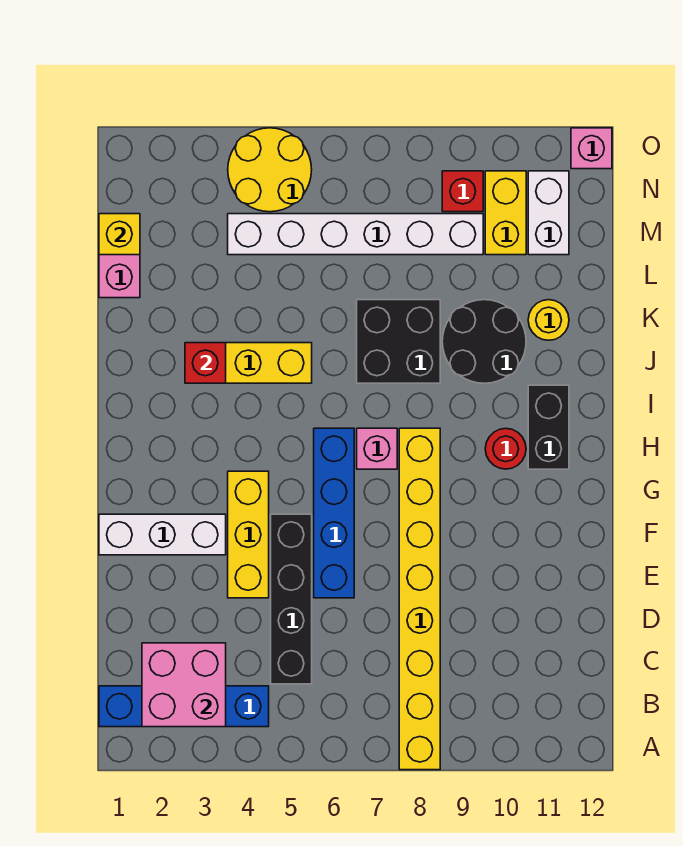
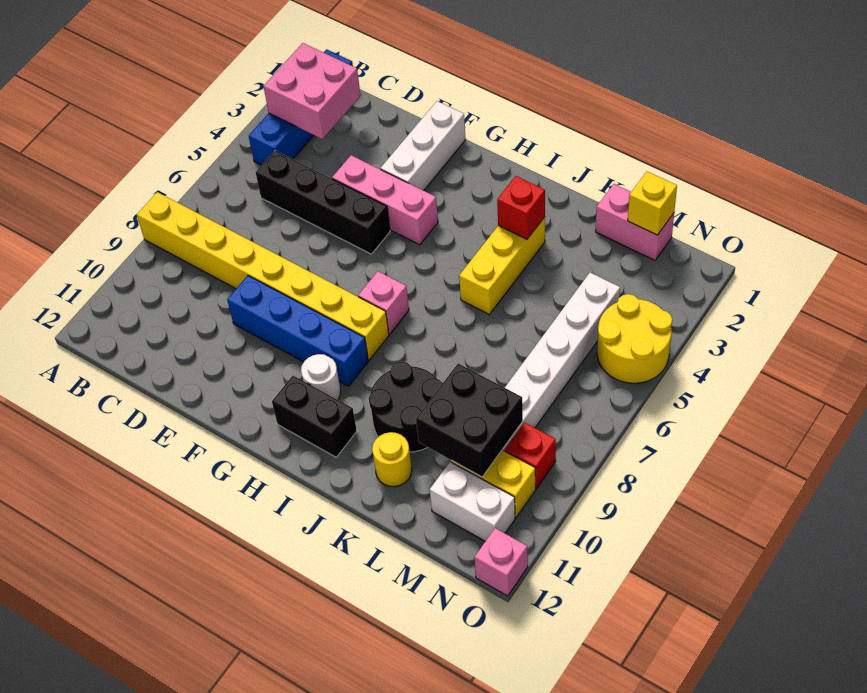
yellow brick E4:G4 level 1 -> pink brick E4:G4 level 1
blue brick E6:H6 level 1 -> blue brick E9:H9 level 1
red round brick H10 level 1 -> white round brick H10 level 1
black brick J7:K8 level 1 -> black brick L9:M10 level 2

